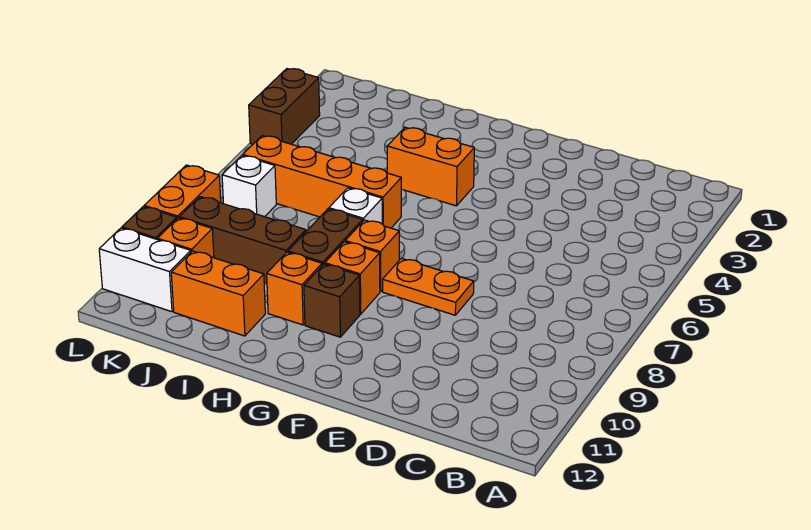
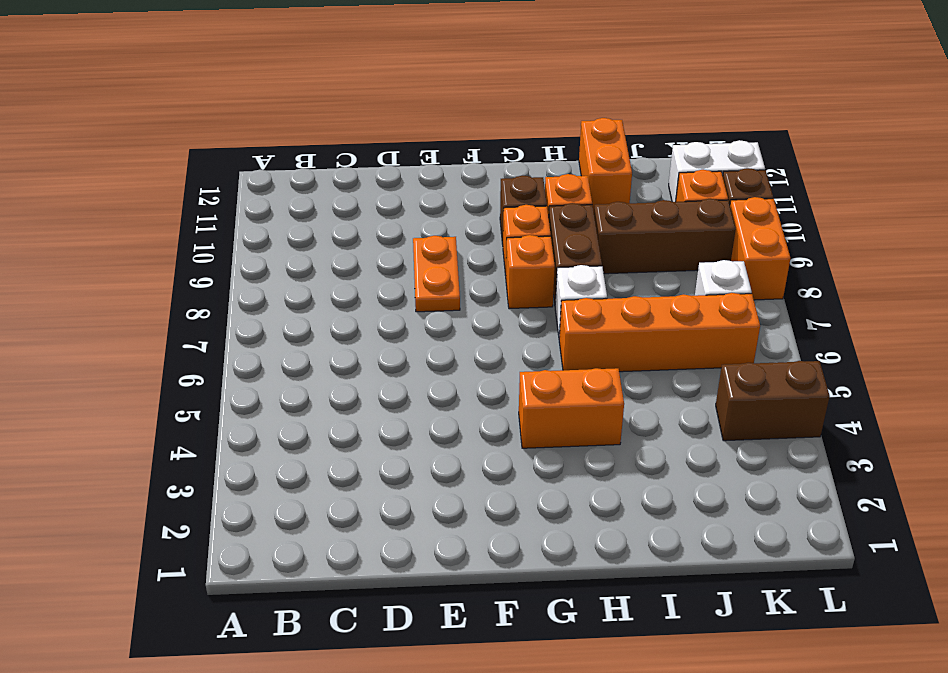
orange plate E8:F8 level 1 -> orange plate E8:E9 level 1
orange brick I11:J11 level 1 -> orange brick I11:I12 level 1
brown brick L3:L4 level 1 -> brown brick K4:L4 level 1

